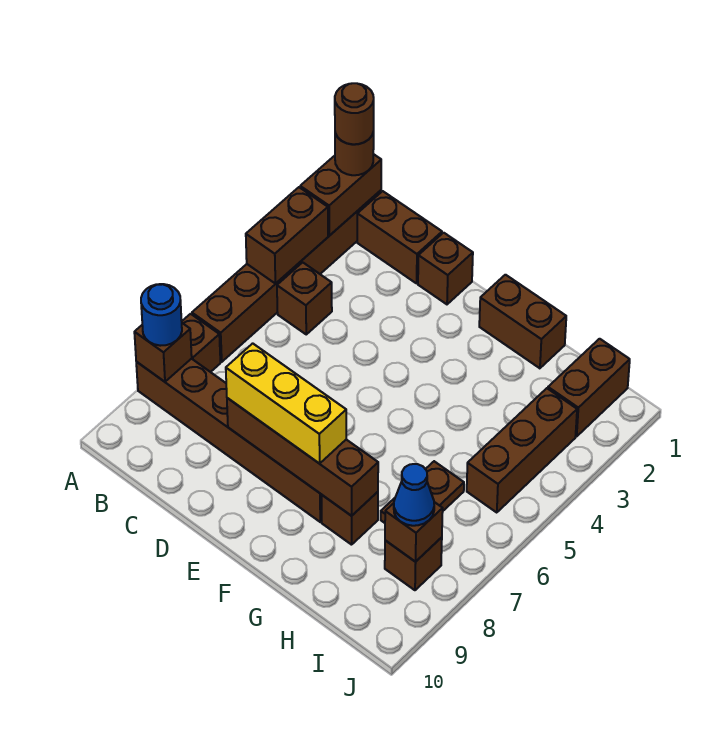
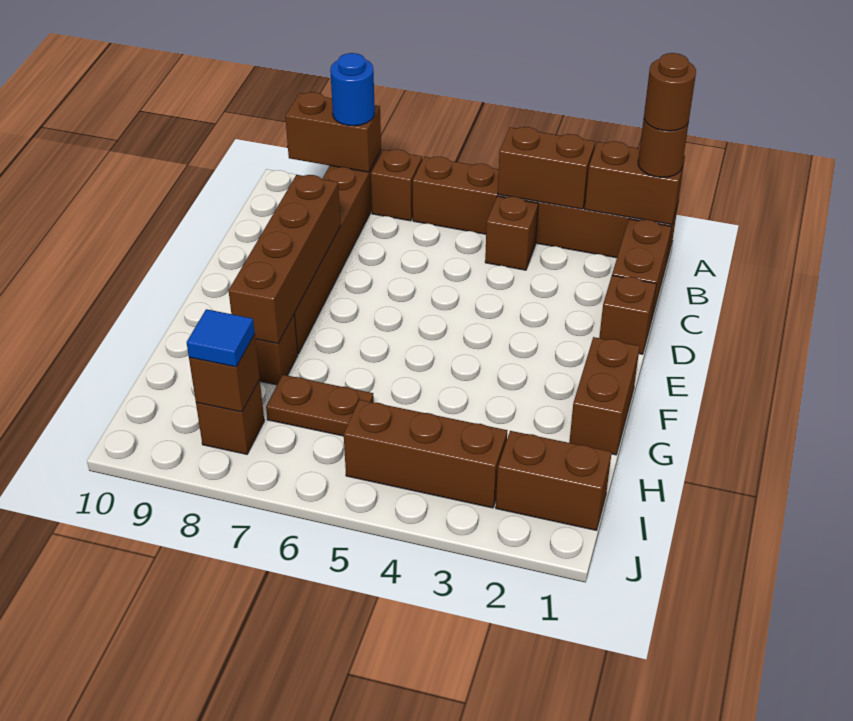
brown brick A8 level 2 -> brown brick A8:A9 level 2
yellow brick D8:F8 level 3 -> none
blue cone I8 level 3 -> blue tile I8 level 3

